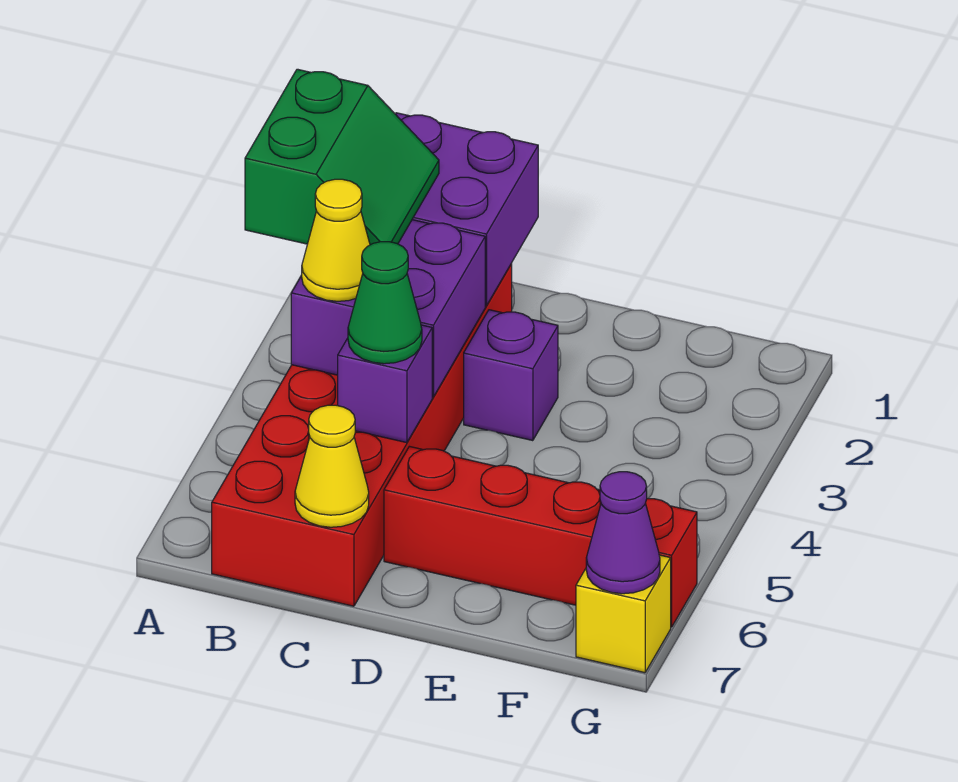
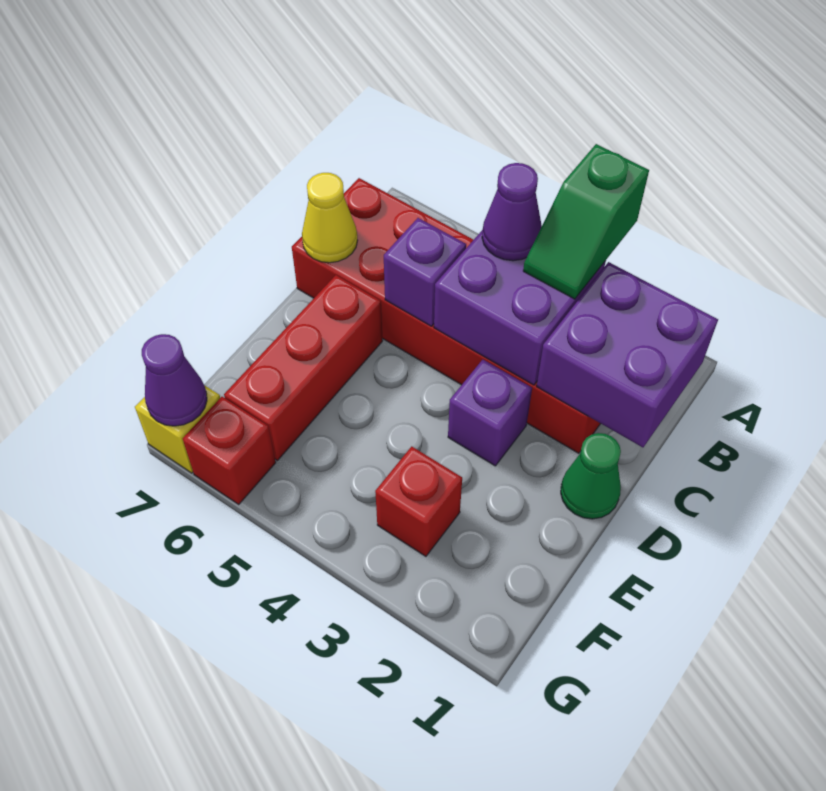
green slope A2:B3 level 3 top A -> green slope A3:B3 level 3 top A
yellow cone B4 level 3 -> purple cone B4 level 3
green cone C5 level 3 -> green cone D1 level 1
none -> red brick F3 level 1

